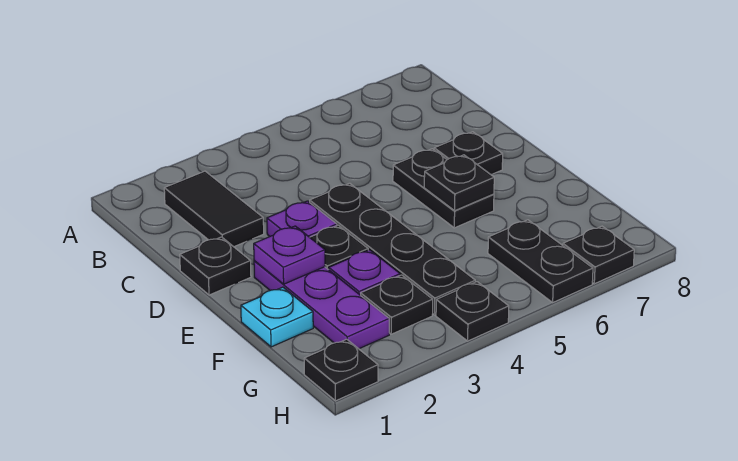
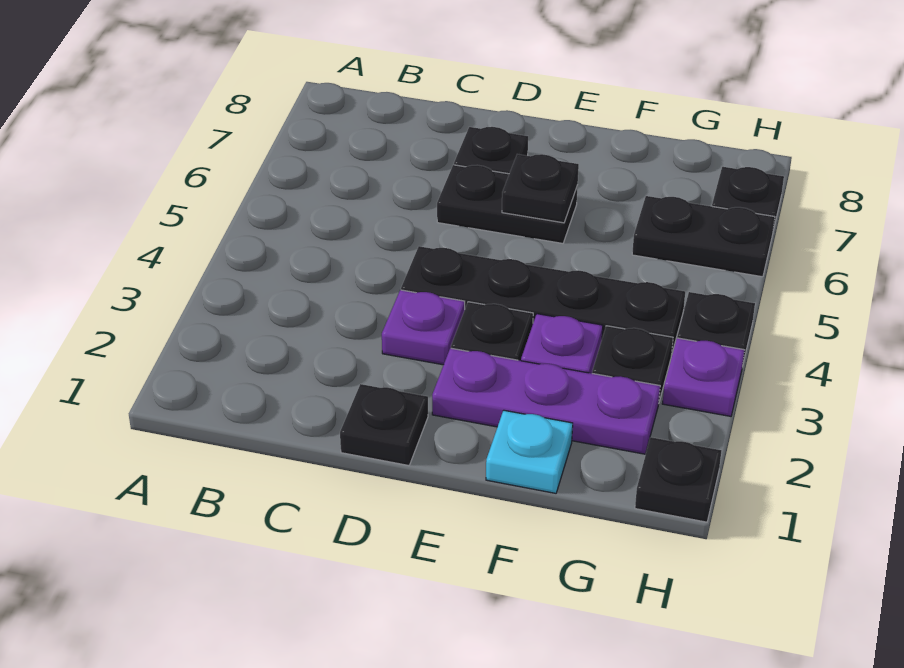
black tile B2:C2 level 1 -> none
purple plate E2 level 2 -> purple plate H3 level 1

